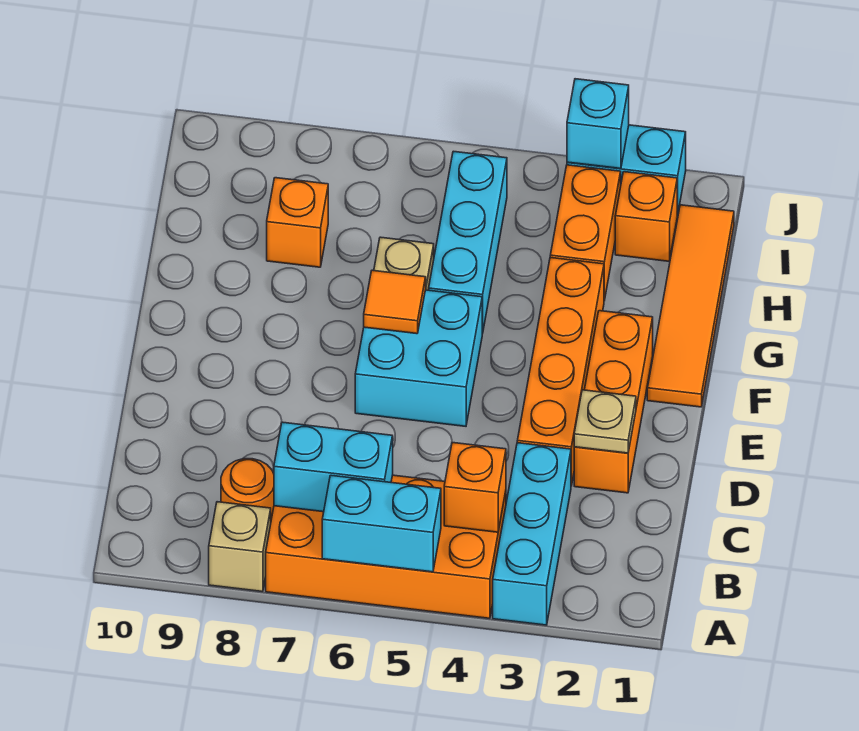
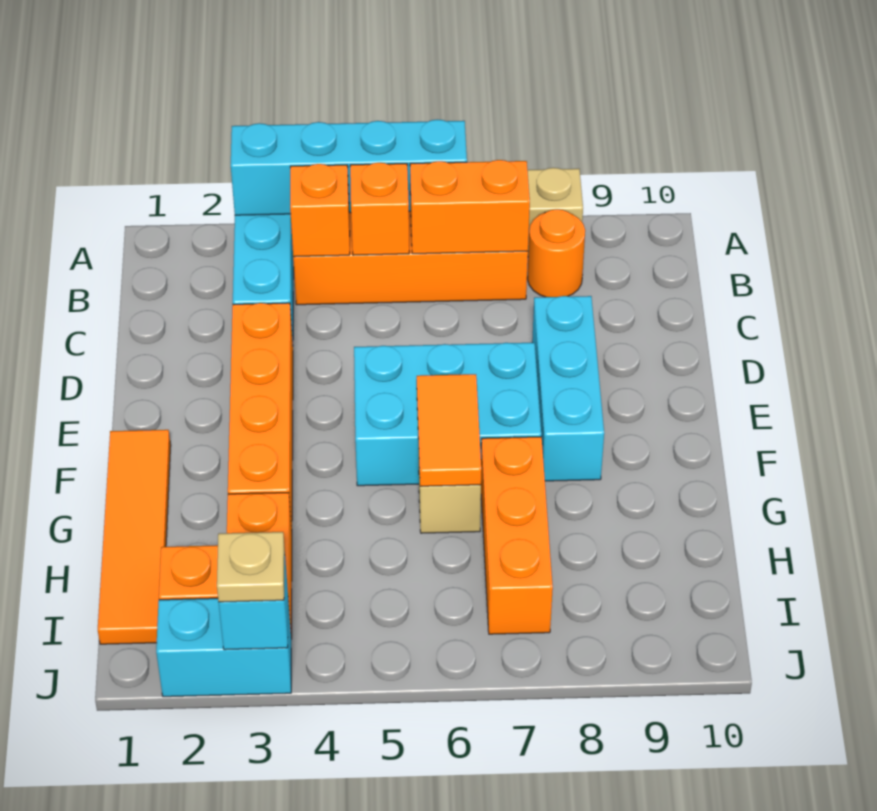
cyan brick A5:A6 level 2 -> cyan brick A3:A6 level 2
cyan brick B6:B7 level 2 -> orange brick B6:B7 level 2
orange brick D2:F2 level 1 -> orange brick G7:I7 level 1
tan plate D2 level 2 -> tan plate J3 level 3
cyan brick E5:F6 level 1 -> cyan brick E5:F7 level 1
orange tile F6 level 2 -> orange tile F6:G6 level 2
cyan brick G5:I5 level 1 -> cyan brick D8:F8 level 1
orange brick H8 level 1 -> orange brick B5 level 2

